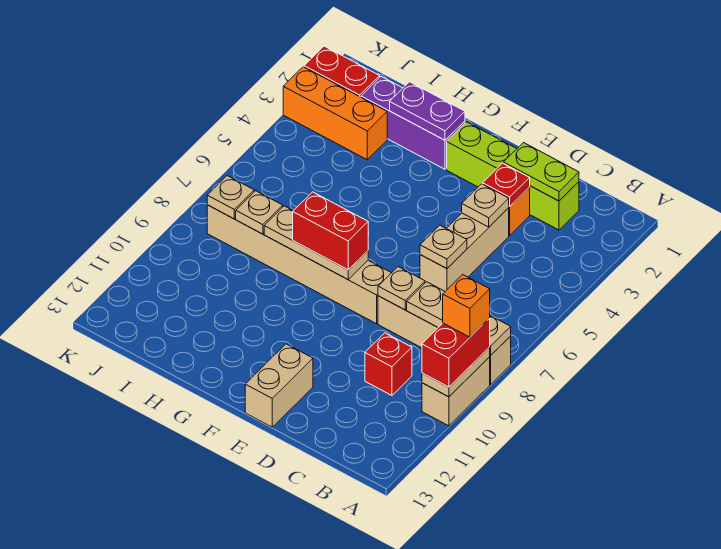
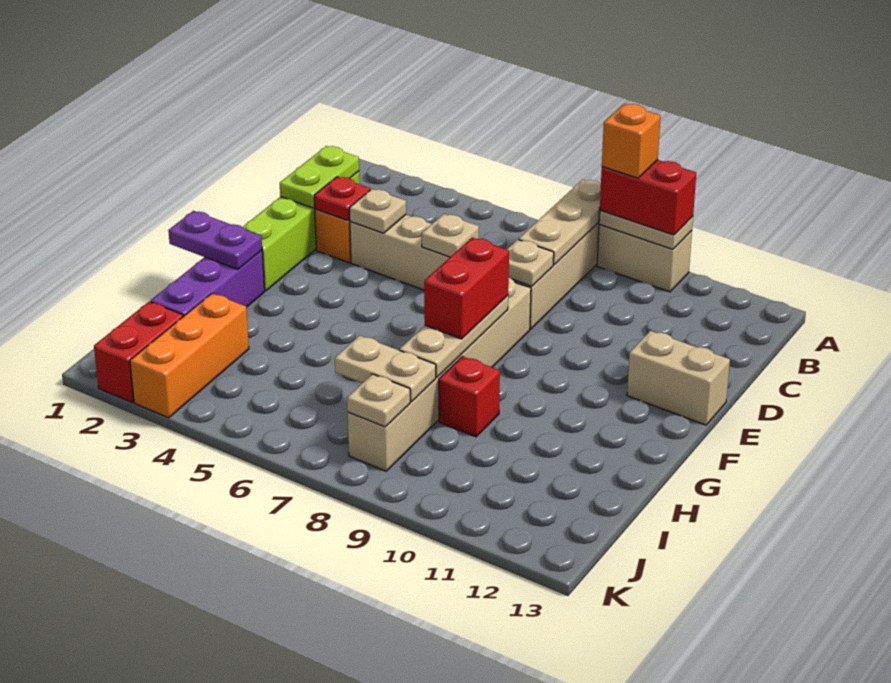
red brick C10 level 1 -> red brick H9 level 1
purple plate G2:H2 level 2 -> purple plate G1:G2 level 2
tan plate I8 level 2 -> tan plate I7:I8 level 2

